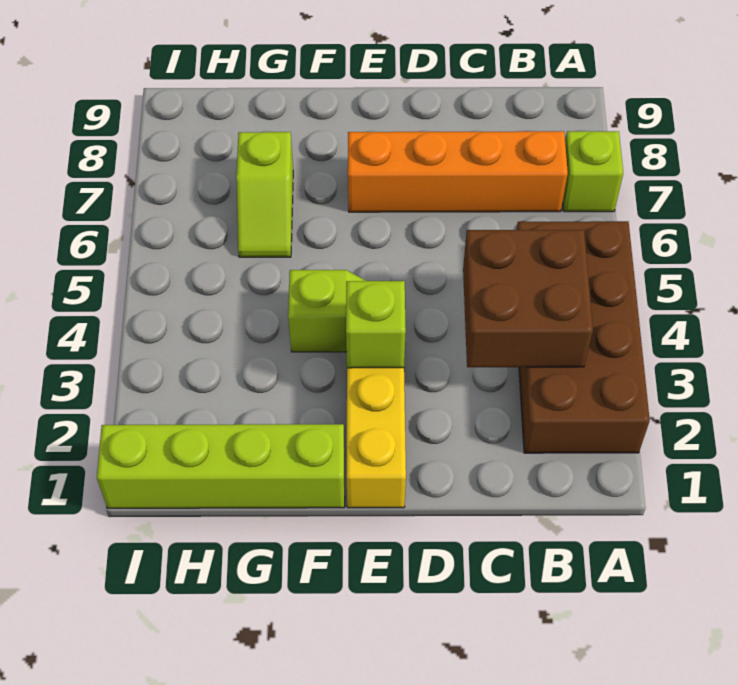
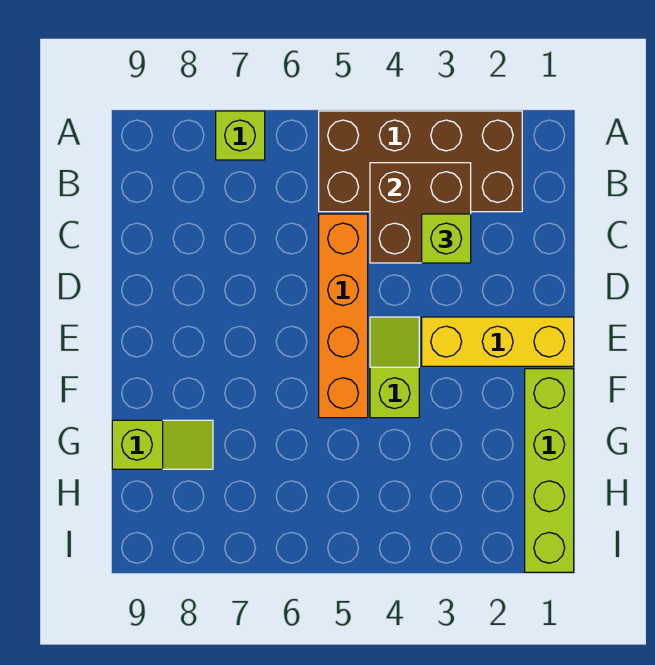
orange brick B7:E7 level 1 -> orange brick C5:F5 level 1
lime brick E3 level 2 -> lime brick C3 level 3
lime slope G6:G7 level 1 top 7 -> lime slope G8:G9 level 1 top 9

